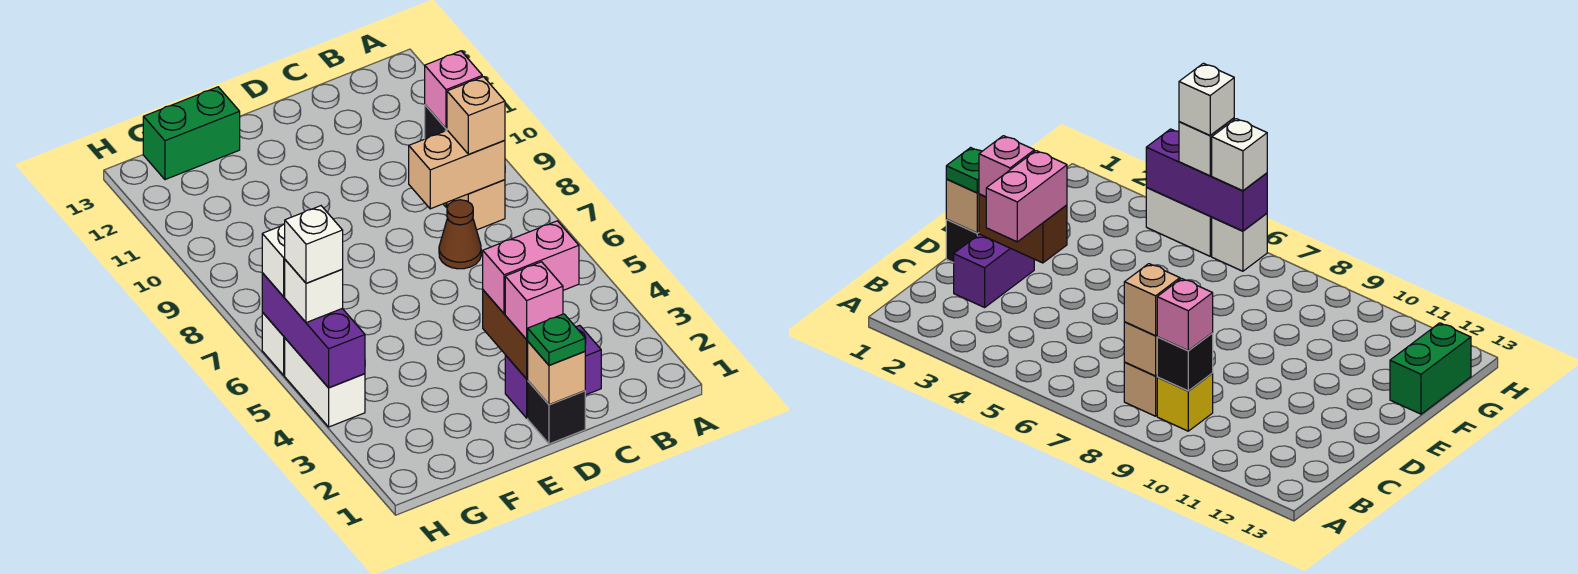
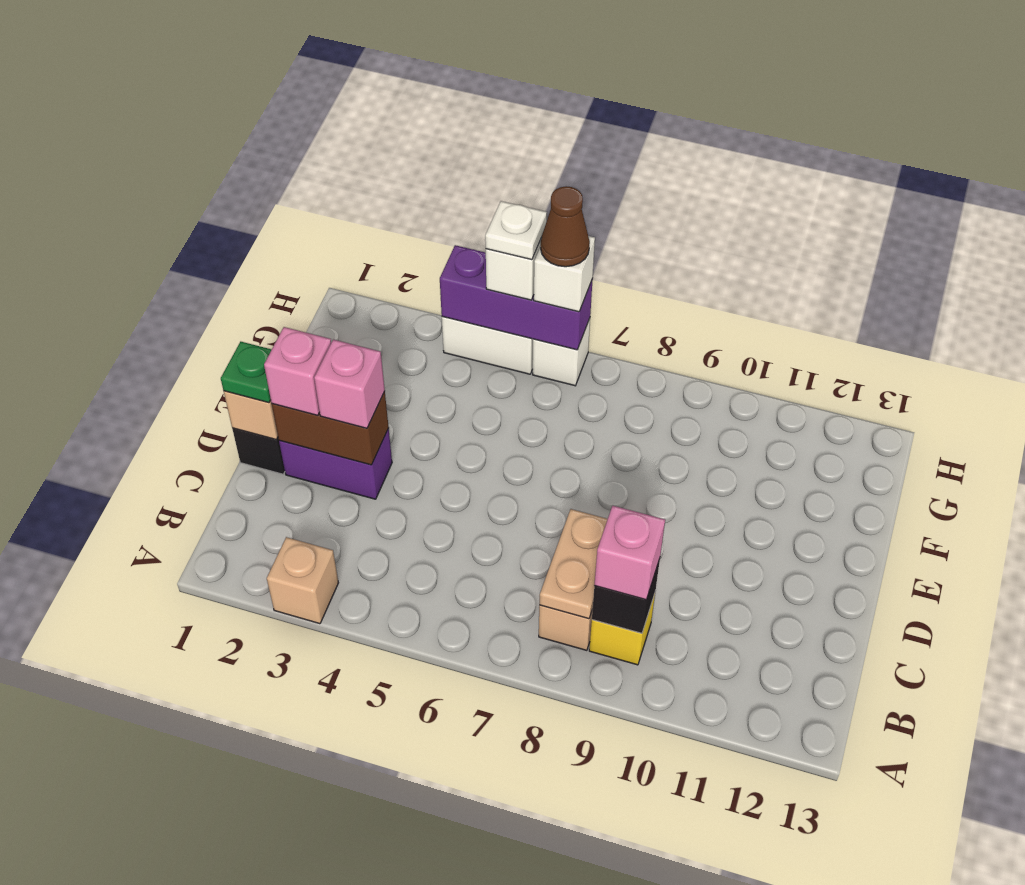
tan brick B8:C8 level 2 -> tan plate B8:C8 level 2
tan brick B8 level 3 -> tan brick A3 level 1
purple brick C2:D2 level 1 -> purple brick D2:D3 level 1
pink brick C3:D3 level 3 -> pink brick D3 level 3
brown cone C7 level 1 -> brown cone H6 level 4
green brick F13:G13 level 1 -> none
white brick H5 level 4 -> white plate H5 level 4

